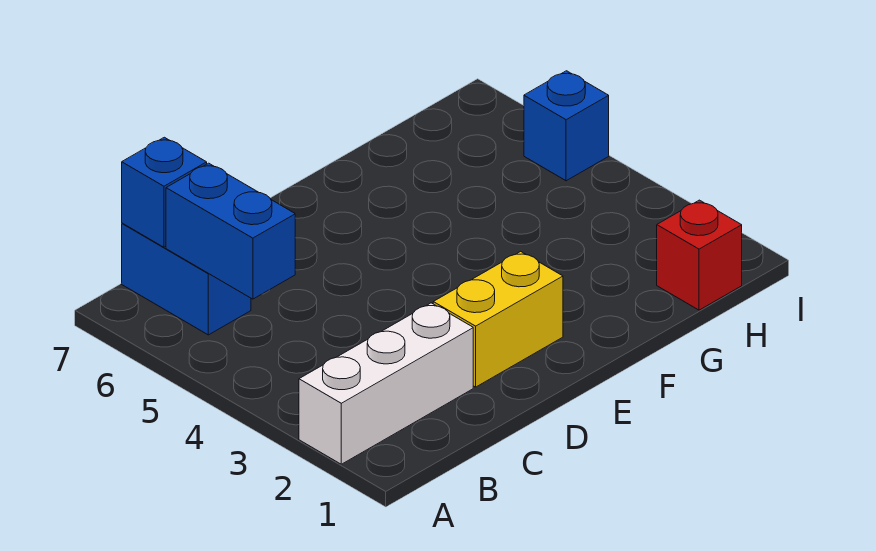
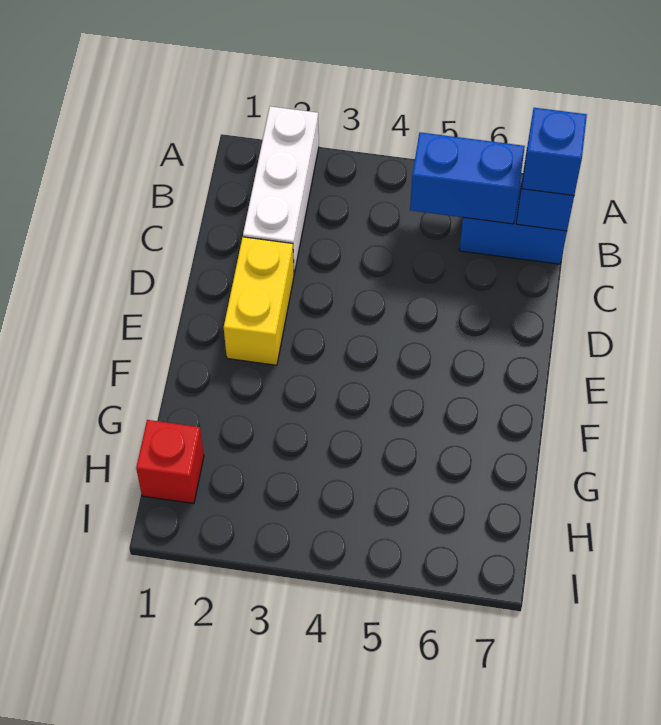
blue brick I5 level 1 -> blue brick B7 level 3

